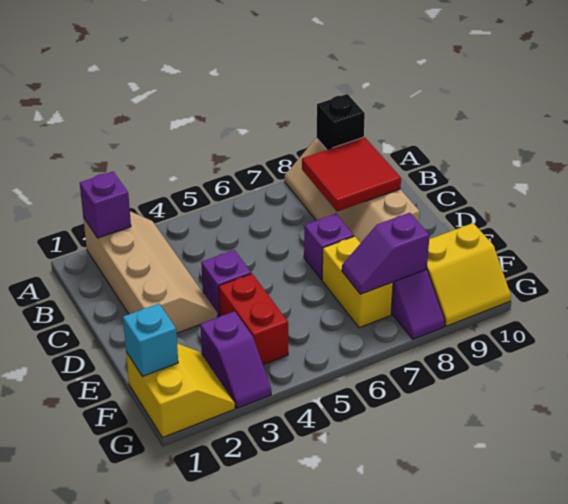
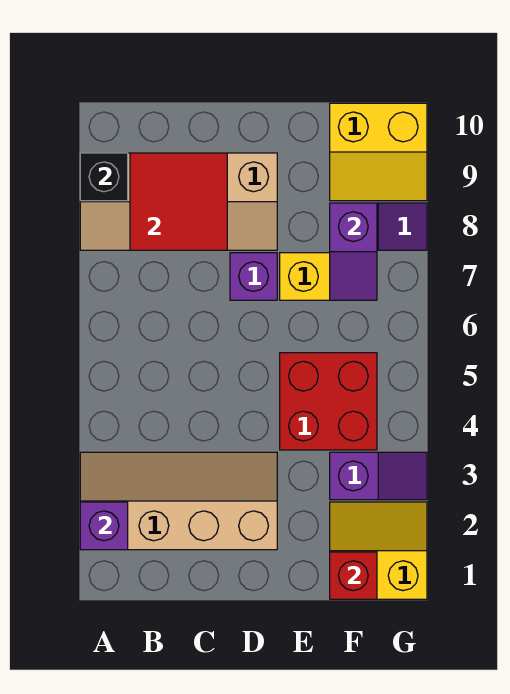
purple brick D4 level 1 -> none
red brick E4:F4 level 1 -> red brick E4:F5 level 1
cyan brick F1 level 2 -> red brick F1 level 2
yellow slope F9:G10 level 1 top F -> yellow slope F9:G10 level 1 top 10

